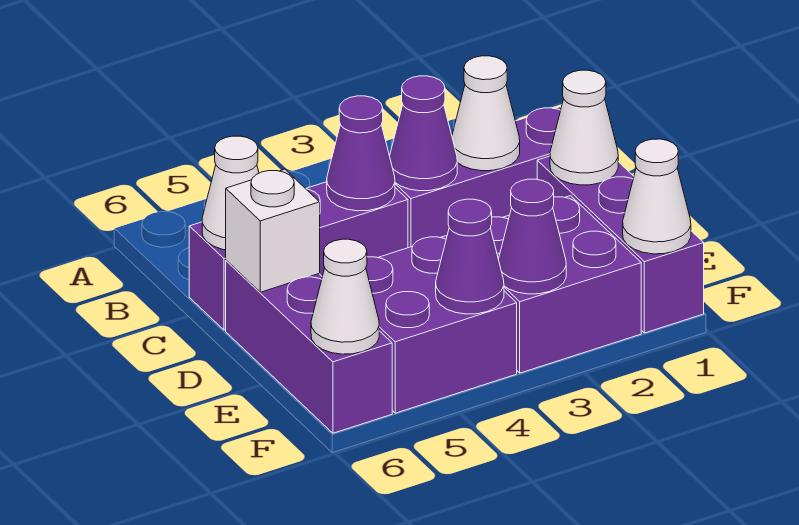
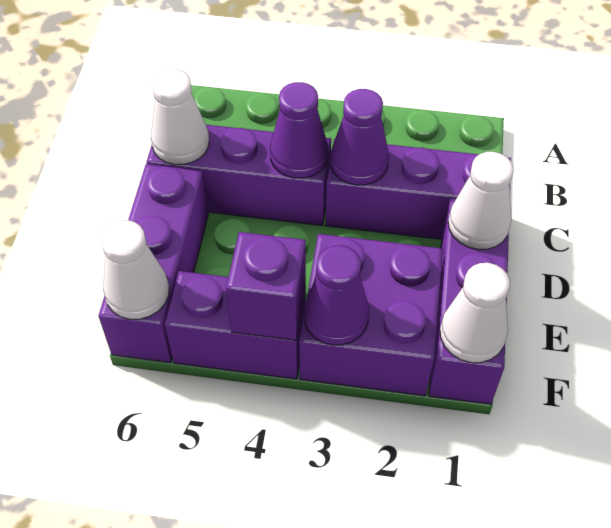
white cone C2 level 2 -> none
white brick D6 level 2 -> none
purple brick E4:F5 level 1 -> purple brick F4:F5 level 1
purple cone F4 level 2 -> purple brick F4 level 2

